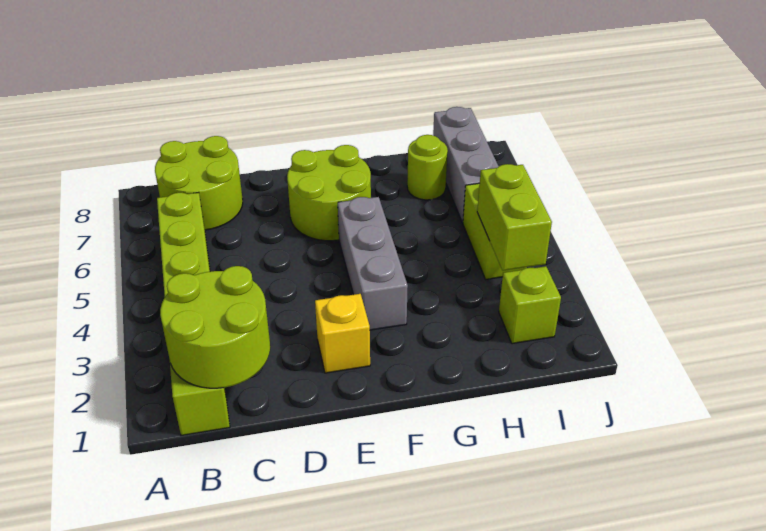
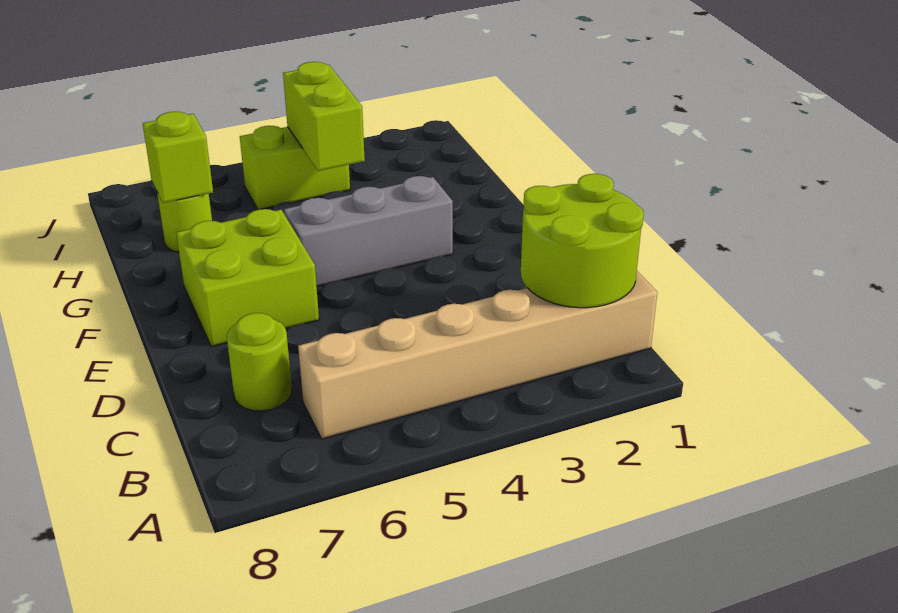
lime brick B1:B6 level 1 -> tan brick B1:B6 level 1
lime round brick B7:C8 level 1 -> lime round brick C7 level 1
yellow brick E2 level 1 -> none
lime round brick E6:F7 level 1 -> lime brick E6:F7 level 1
lime brick I2 level 1 -> lime brick H7 level 2
lime brick I3:I4 level 2 -> lime brick H4:I4 level 2
grey brick I6:I8 level 1 -> none

